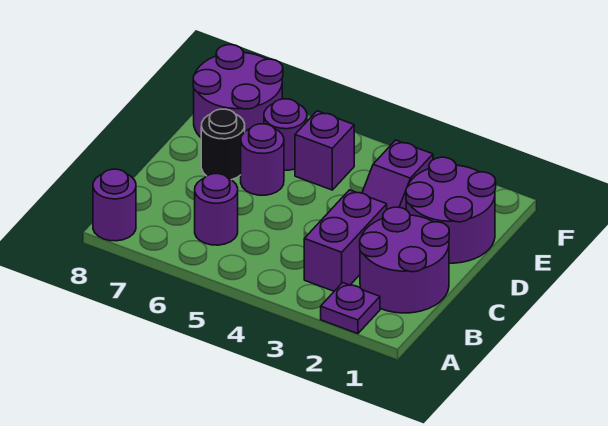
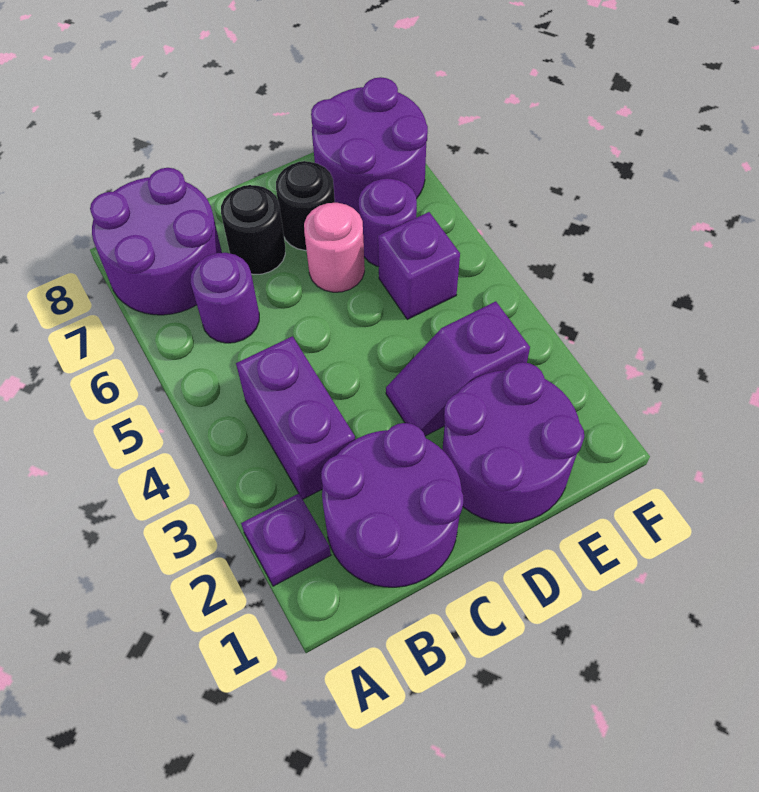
purple round brick A8 level 1 -> purple round brick A7:B8 level 1
purple brick B3:C3 level 1 -> purple brick B3:B4 level 1
none -> black round brick C7 level 1
purple round brick D6 level 1 -> pink round brick D6 level 1

